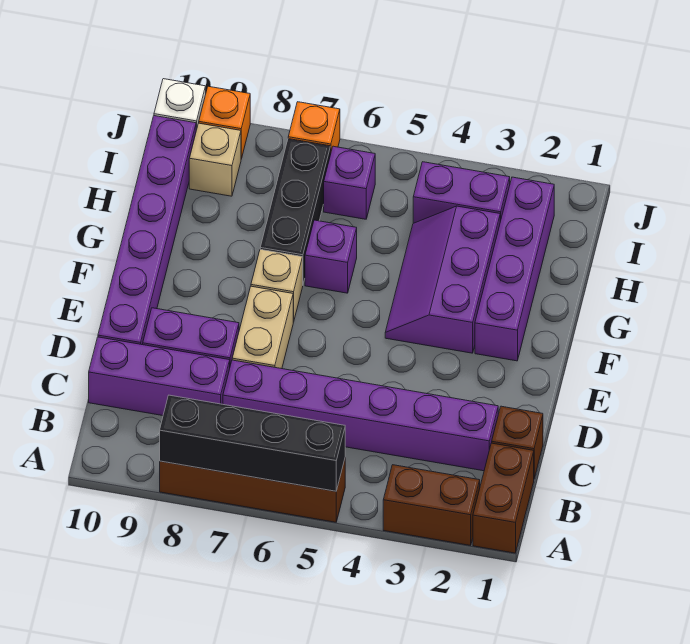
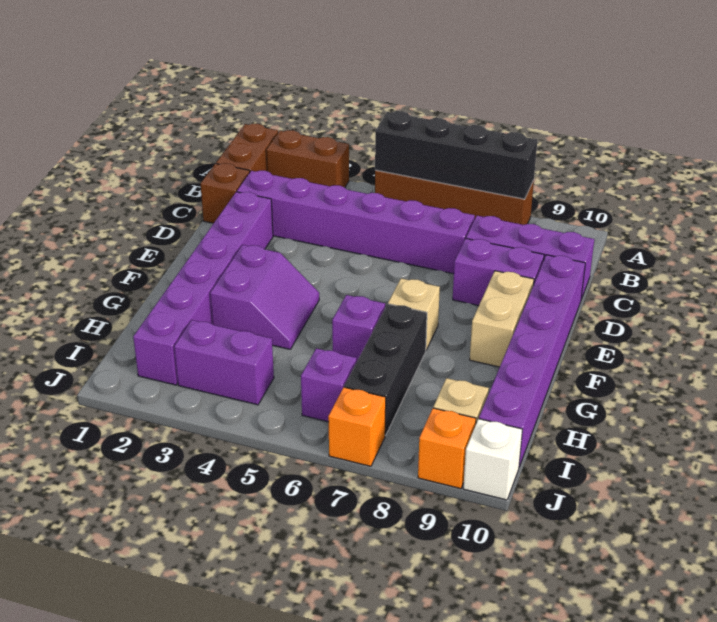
tan brick D7:E7 level 1 -> tan brick E9:F9 level 1
purple brick F2:I2 level 1 -> purple brick D2:I2 level 1
purple slope F3:H4 level 1 top 3 -> purple slope F3:G4 level 1 top 3

